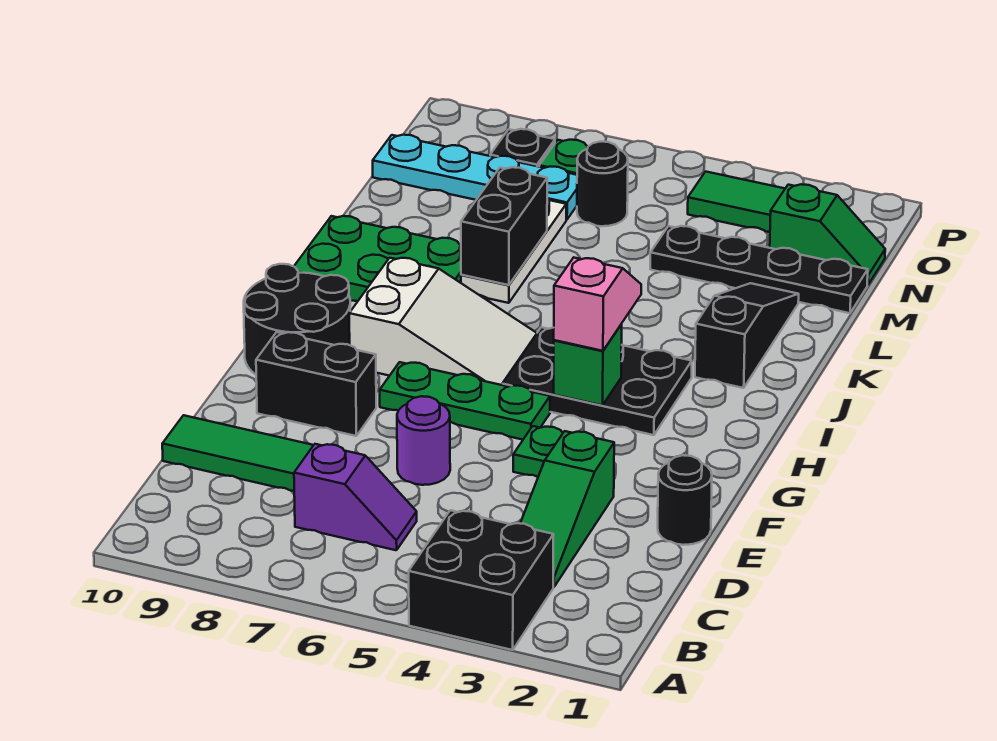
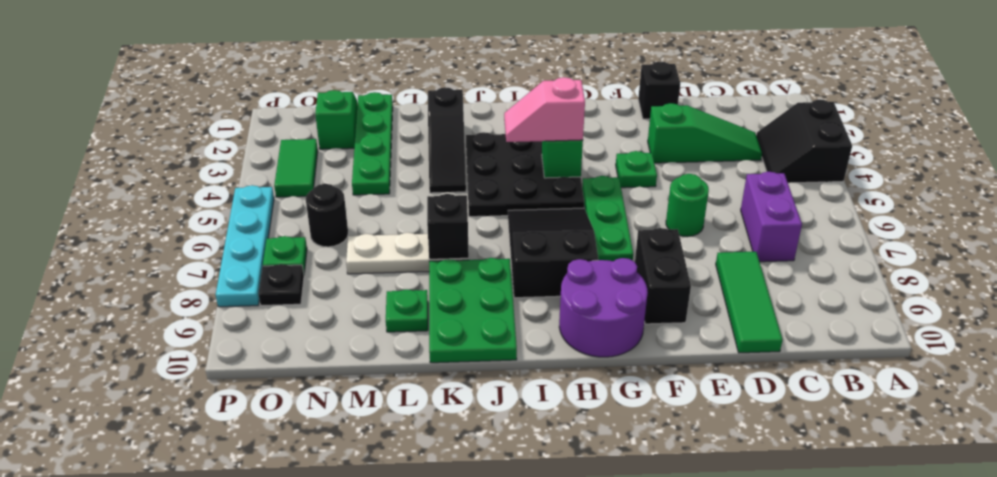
black brick A3:B4 level 1 -> black slope A3:B4 level 1 top A
purple slope C6:C7 level 1 top 7 -> purple brick C6:C7 level 1
black round brick E1 level 1 -> black brick E1 level 1
purple round brick E6 level 1 -> green round brick E6 level 1
black round brick G9:H10 level 1 -> purple round brick G9:H10 level 1
black plate H3:I5 level 1 -> black plate H3:J5 level 1
white slope H6:I8 level 1 top 8 -> black slope H6:I8 level 1 top 8
black slope J2:L2 level 1 top J -> black slope K2:K4 level 1 top 2
black brick K7:L7 level 2 -> black brick K7 level 2
none -> green plate L9 level 1
black plate M1:M4 level 1 -> green plate M1:M4 level 1
cyan plate N7:N10 level 1 -> cyan plate P5:P8 level 1

